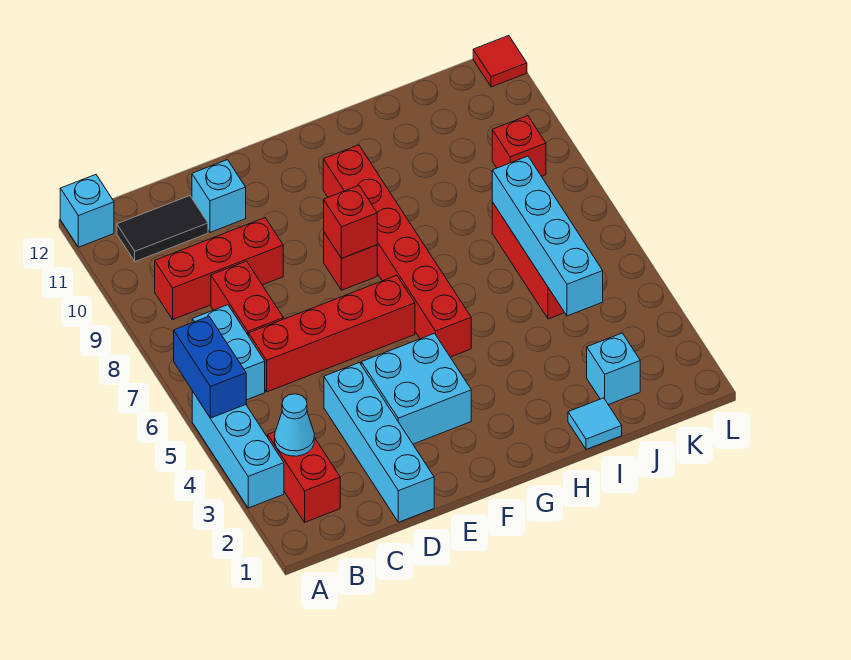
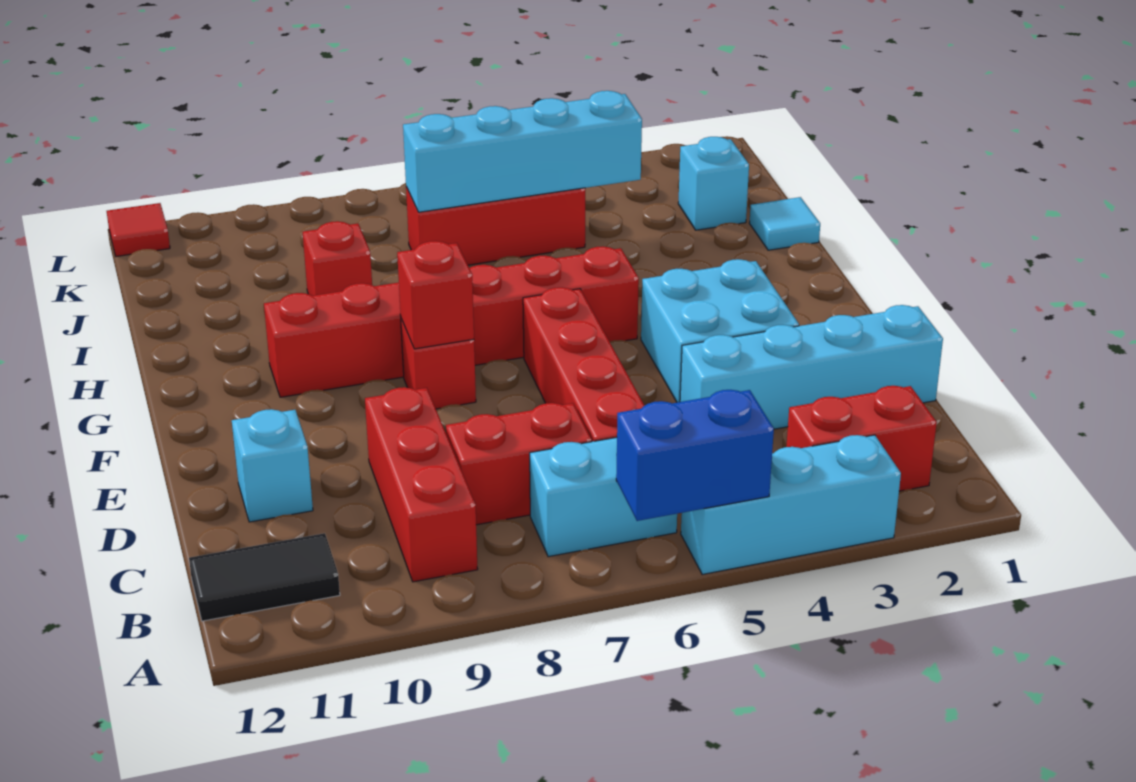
cyan brick A12 level 1 -> none
cyan cone B3 level 2 -> none
black tile B11:C11 level 1 -> black tile B11:B12 level 1
red brick K9 level 1 -> red brick I9 level 1

